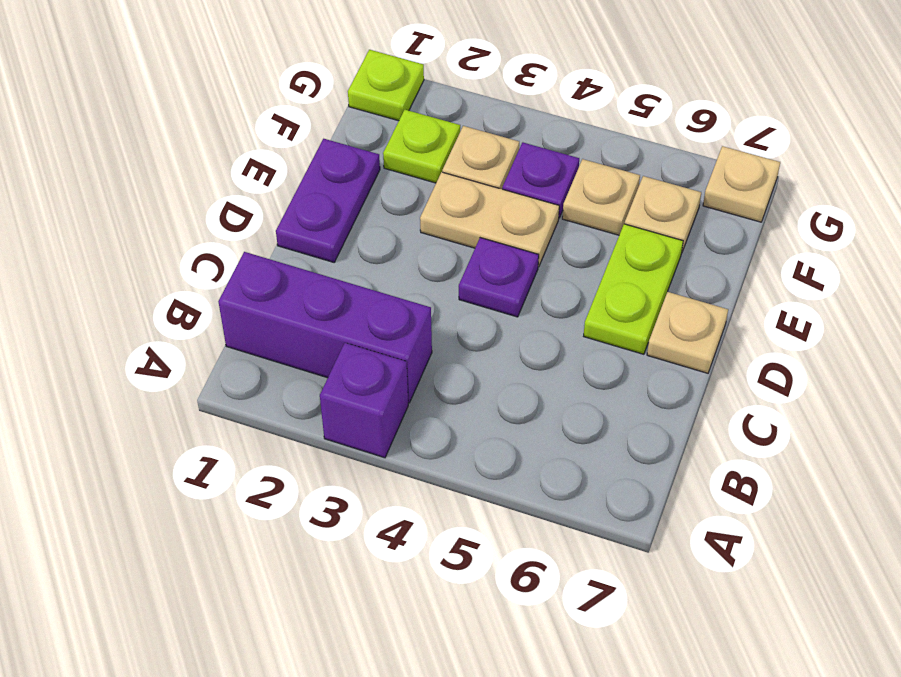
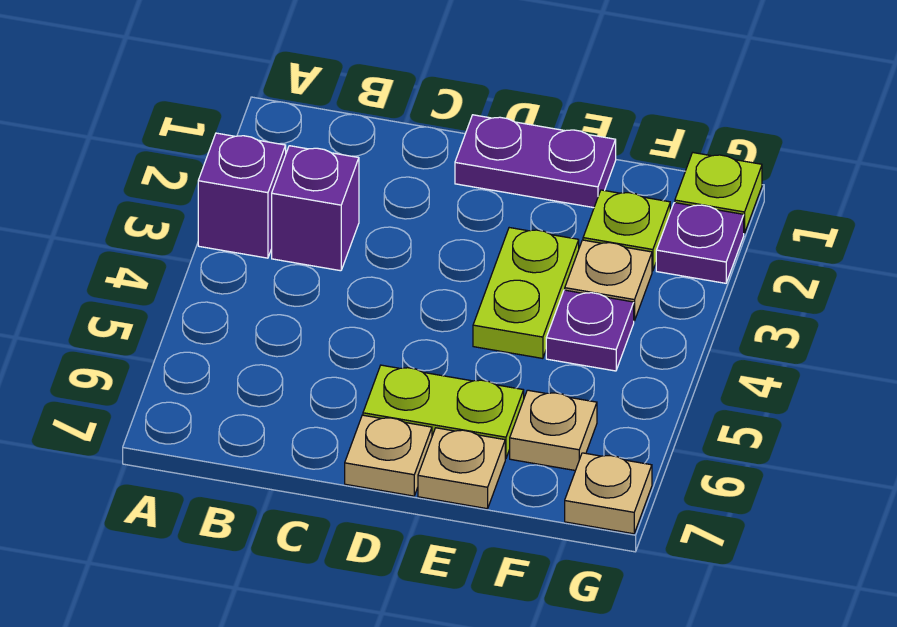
purple brick B1:B3 level 1 -> purple brick B3 level 1
purple plate D4 level 1 -> purple plate G2 level 1
tan plate E3:E4 level 1 -> lime plate E3:E4 level 1
tan plate F5 level 1 -> tan plate E7 level 1

